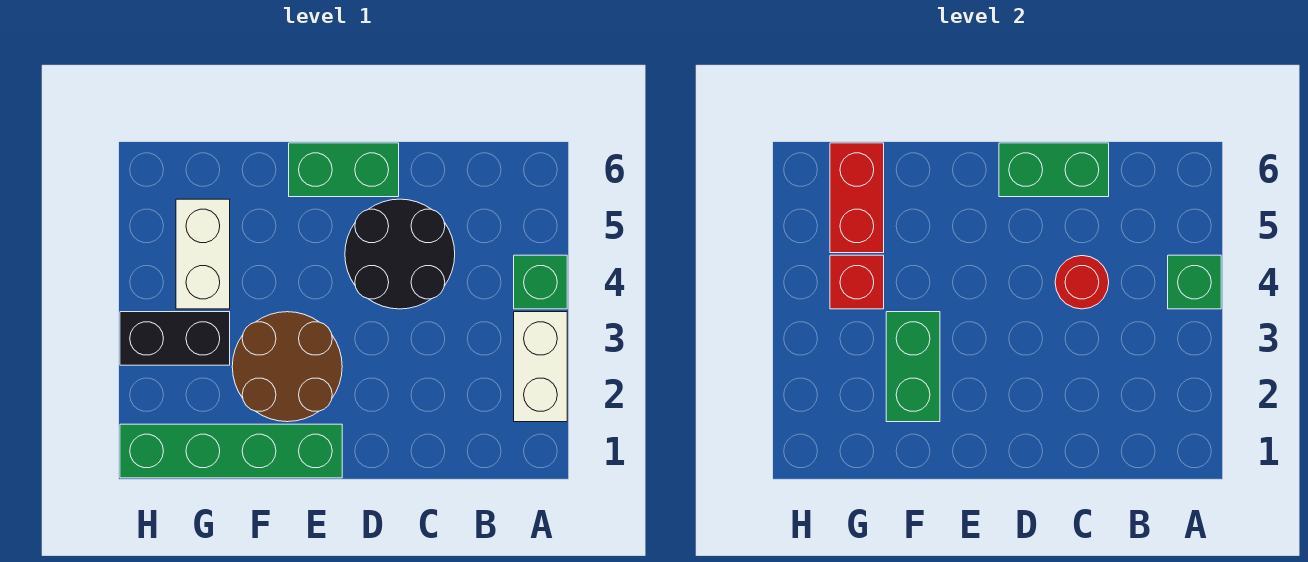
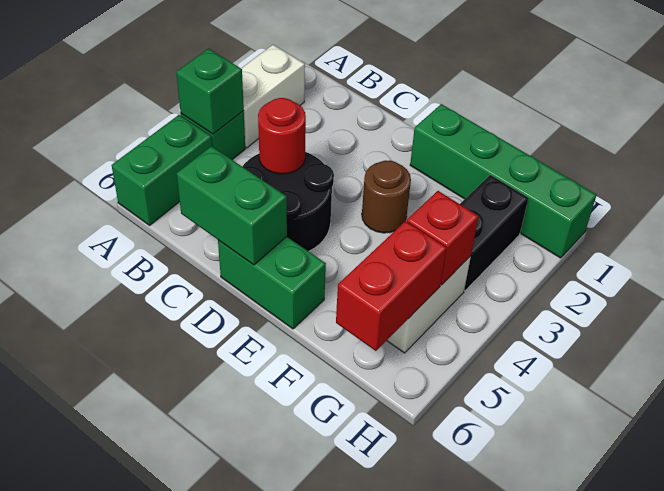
brown round brick E2:F3 level 1 -> brown round brick E3 level 1
green brick F2:F3 level 2 -> green brick A5:A6 level 1
black brick G3:H3 level 1 -> black brick G2:G3 level 1

